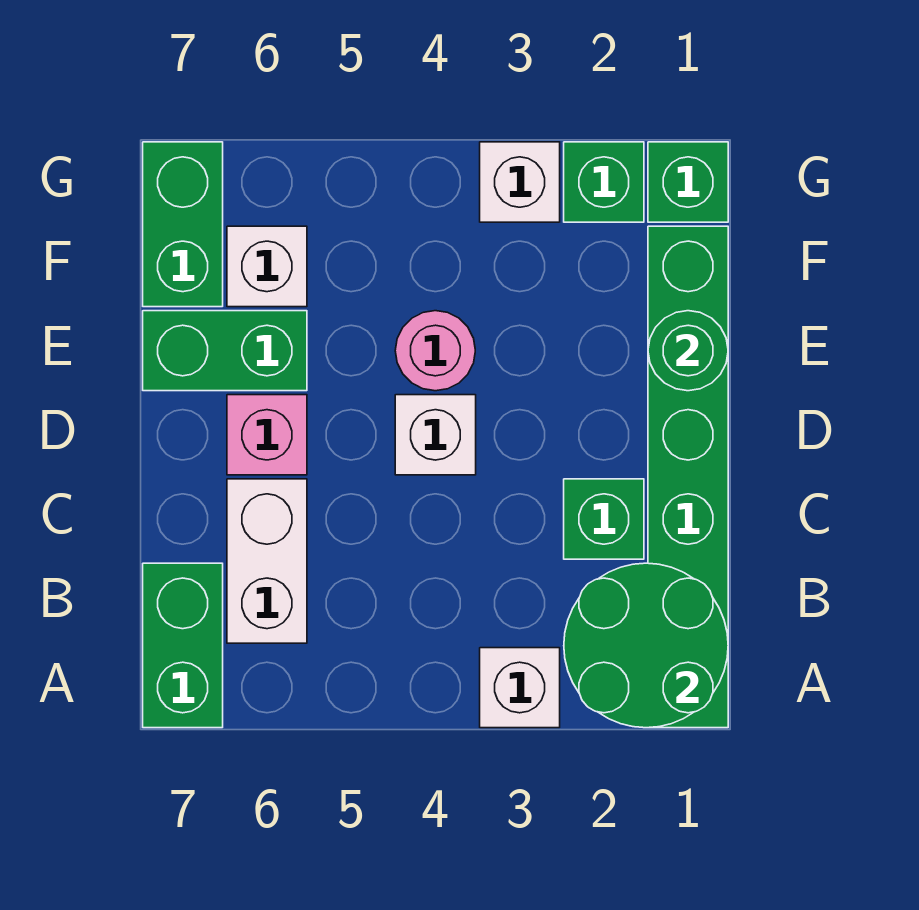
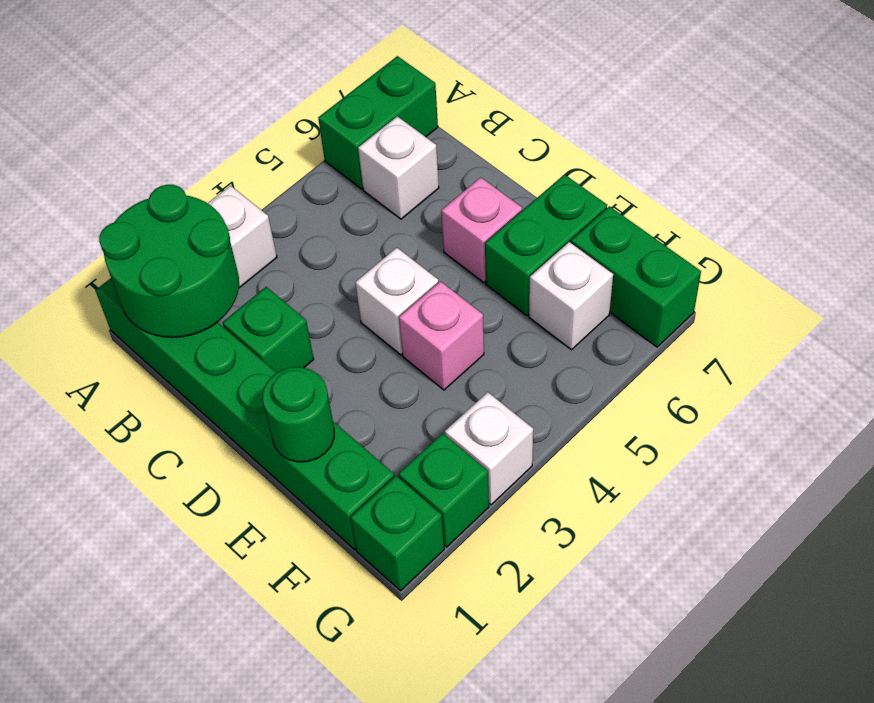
green brick A7:B7 level 1 -> green brick A6:A7 level 1
white brick B6:C6 level 1 -> white brick B6 level 1
pink round brick E4 level 1 -> pink brick E4 level 1

